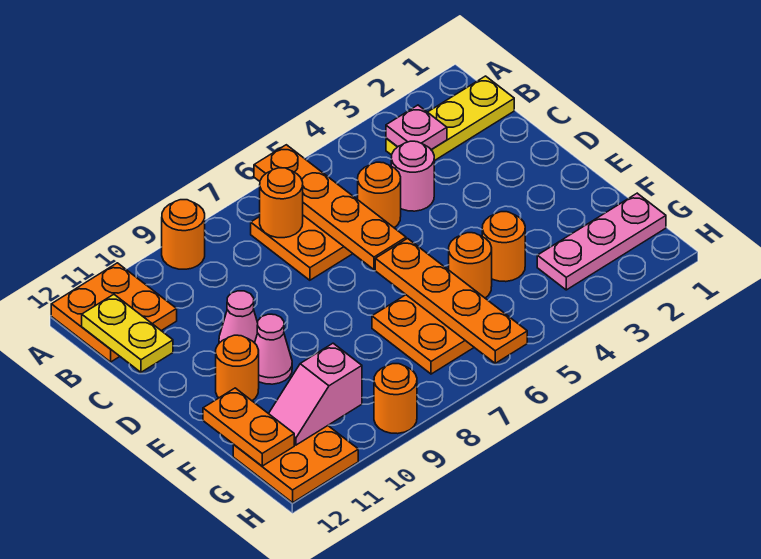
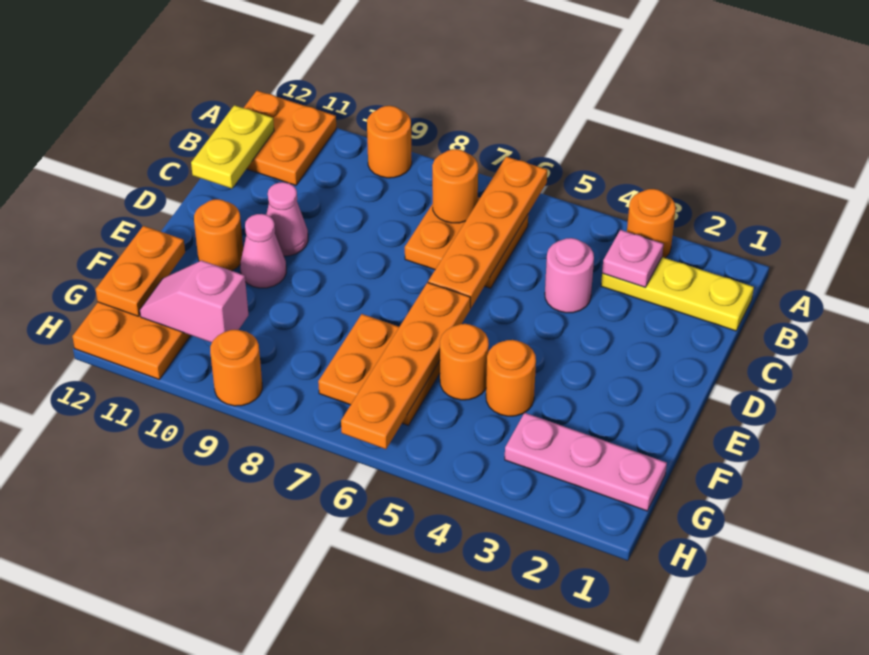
orange round brick C5 level 1 -> orange round brick A3 level 1

